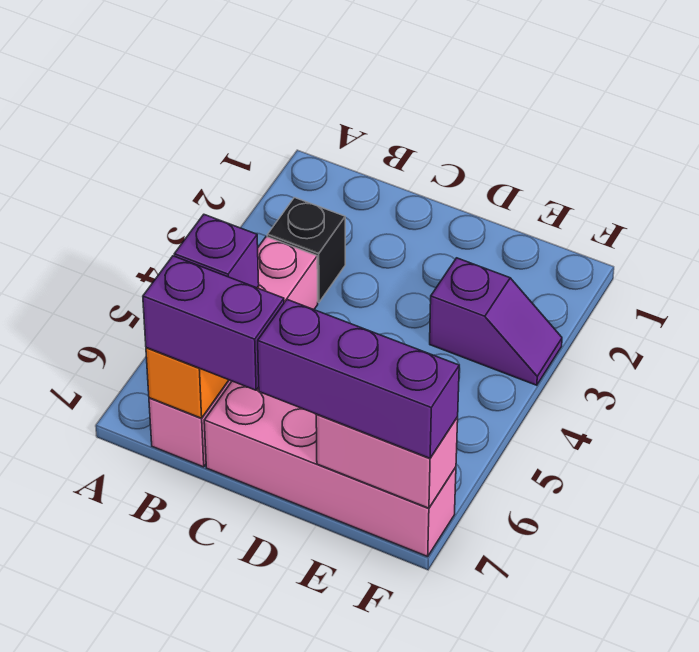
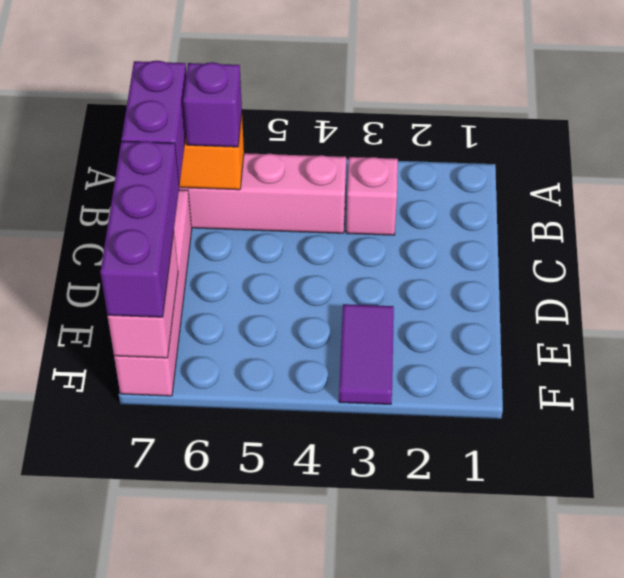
black brick B3 level 1 -> pink brick B3 level 1
purple slope E3:F3 level 1 top E -> purple tile E3:F3 level 1

